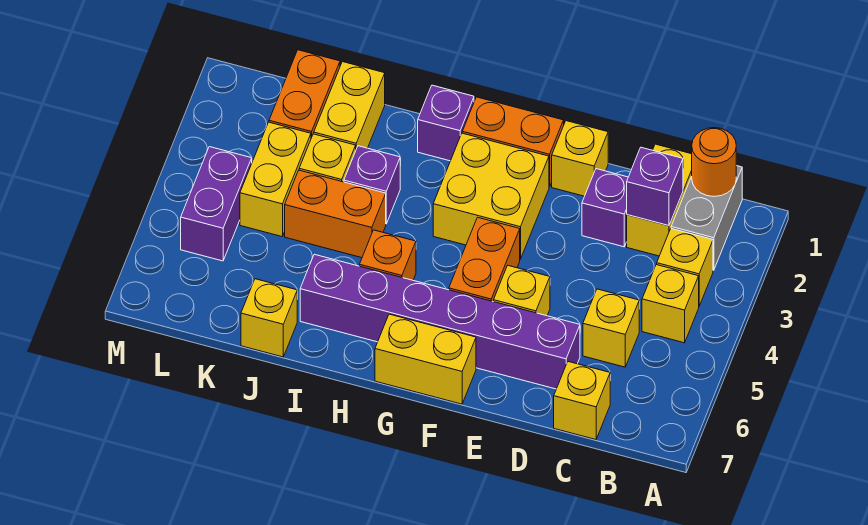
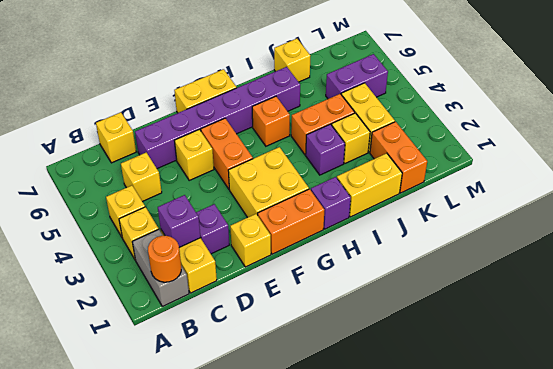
yellow brick J1:J2 level 1 -> yellow brick I1:J1 level 1
purple brick L4:L5 level 1 -> purple brick K5:L5 level 1

